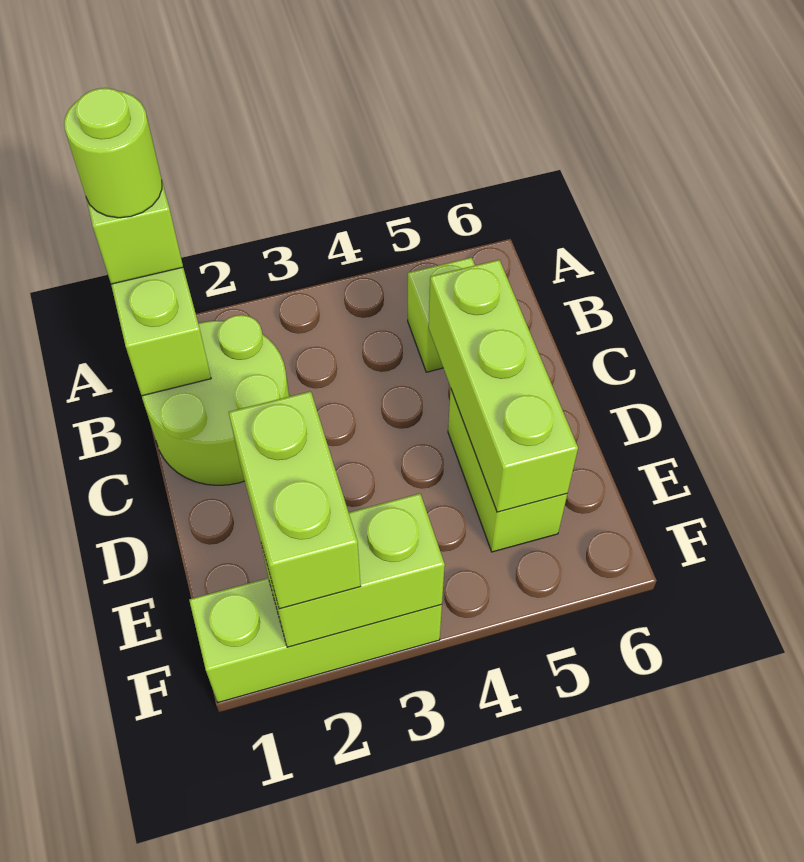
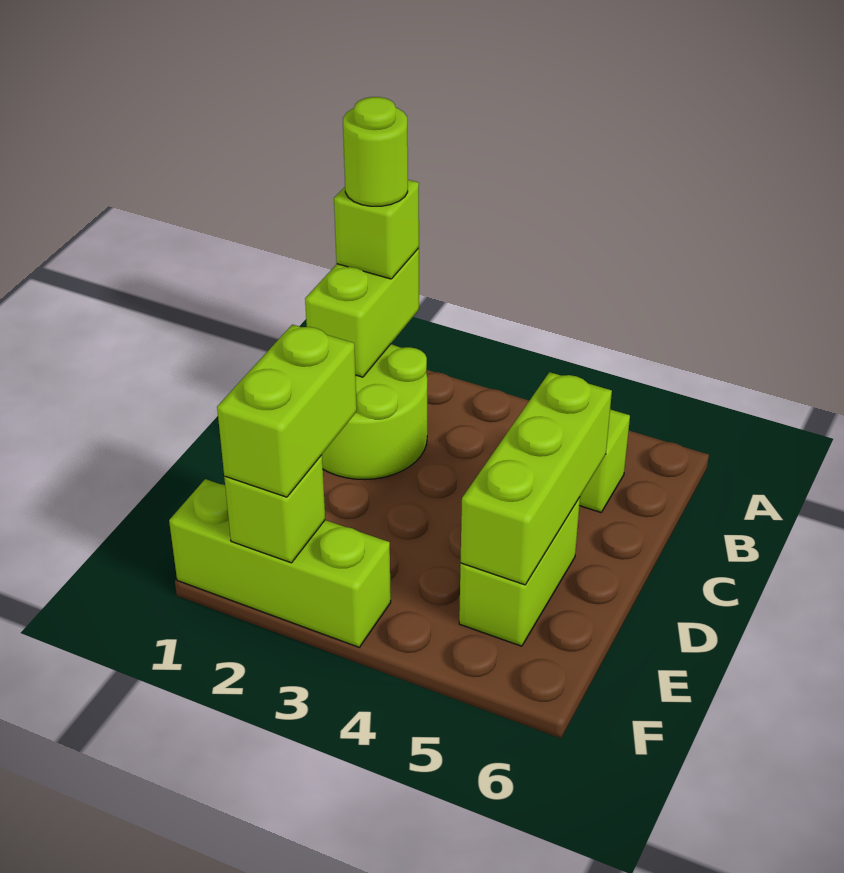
lime brick F2:F3 level 2 -> lime brick F2 level 2

